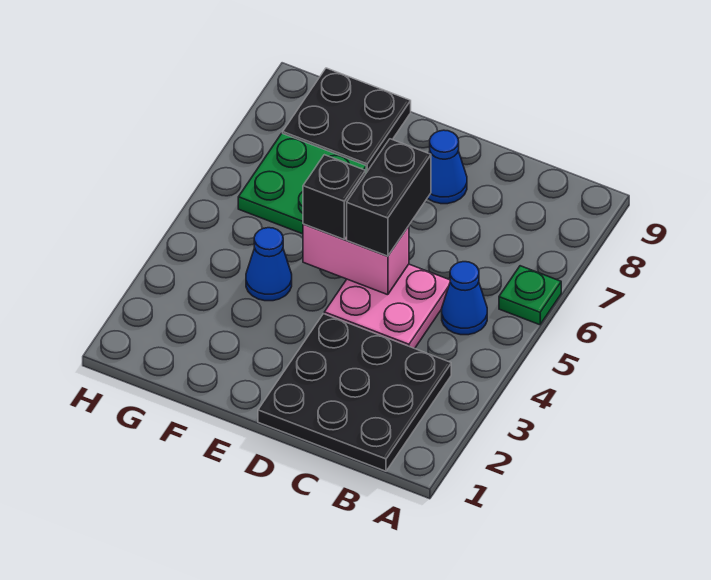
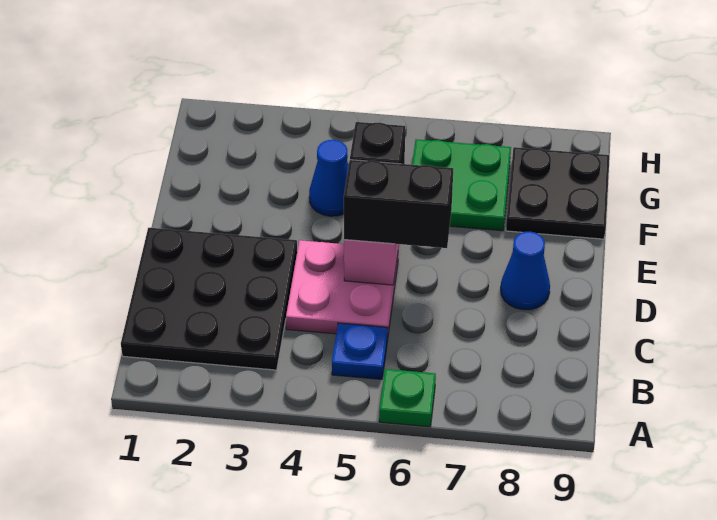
blue cone B5 level 1 -> blue plate B5 level 1

